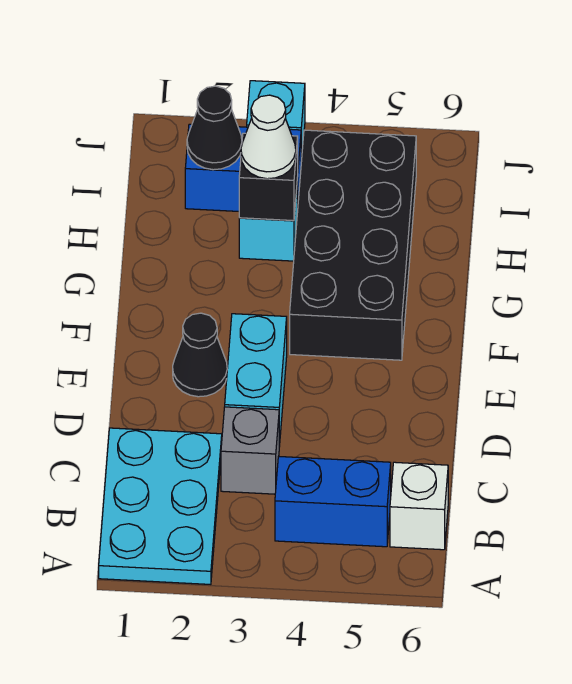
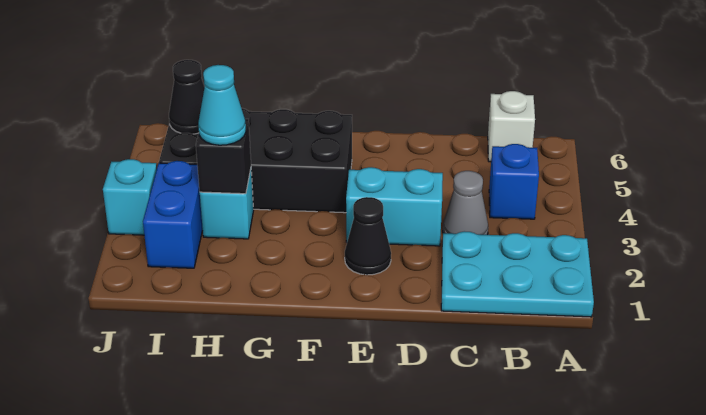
blue brick B4:B5 level 1 -> blue brick B4 level 1
grey brick C3 level 1 -> grey cone C3 level 1
white cone H3 level 3 -> cyan cone H3 level 3
black cone I2 level 2 -> black cone I5 level 2

